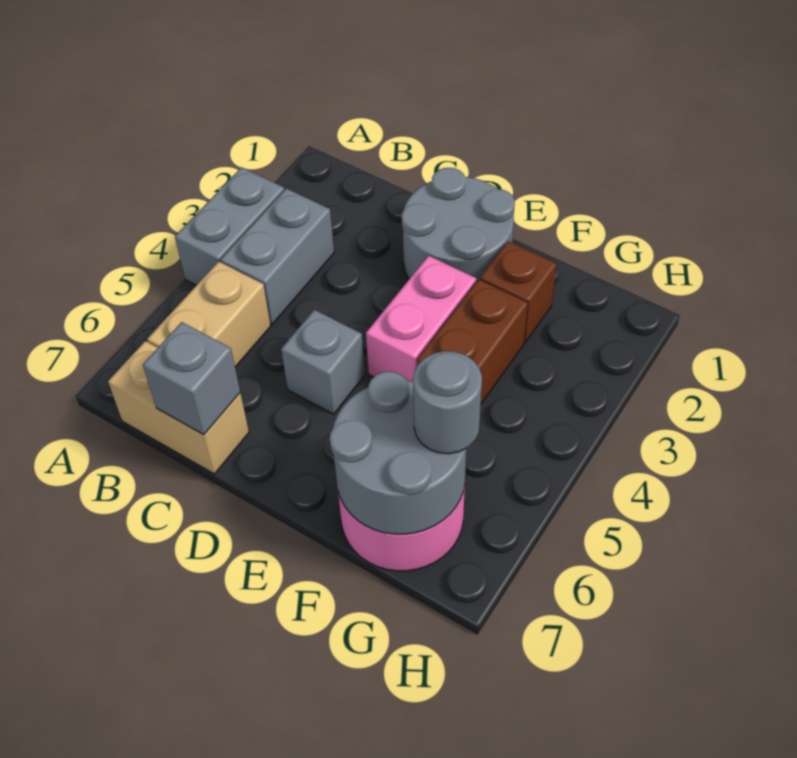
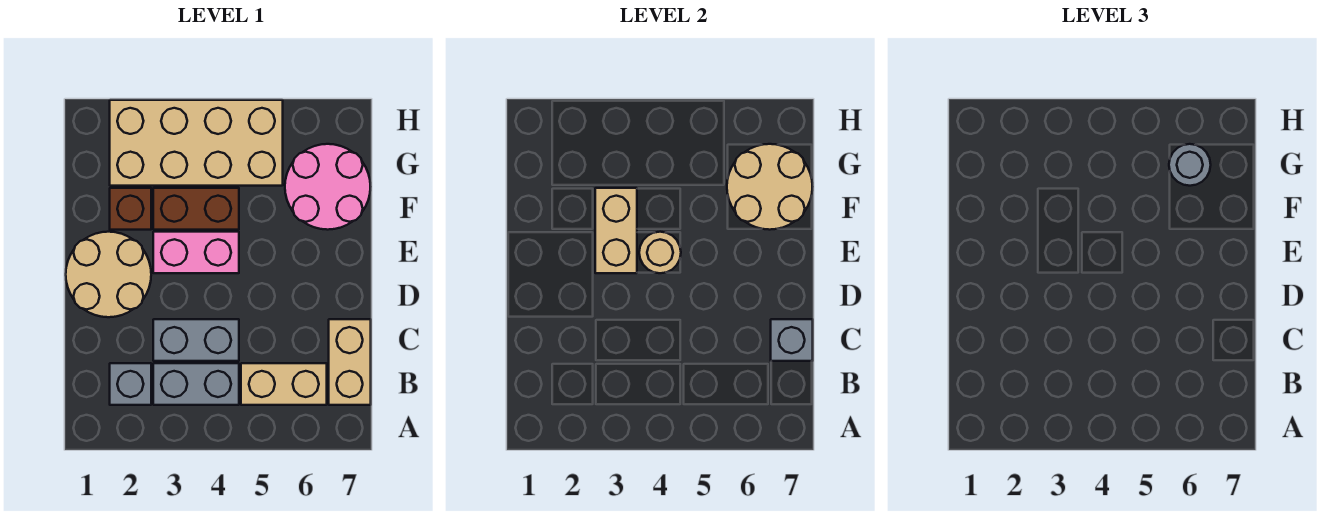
grey brick A3:A4 level 1 -> grey brick C3:C4 level 1
grey round brick D1:E2 level 1 -> tan round brick D1:E2 level 1
grey brick D5 level 1 -> grey brick B2 level 1
none -> tan brick E3:F3 level 2
none -> tan round brick E4 level 2
grey round brick F6:G7 level 2 -> tan round brick F6:G7 level 2
none -> tan brick G2:H5 level 1

